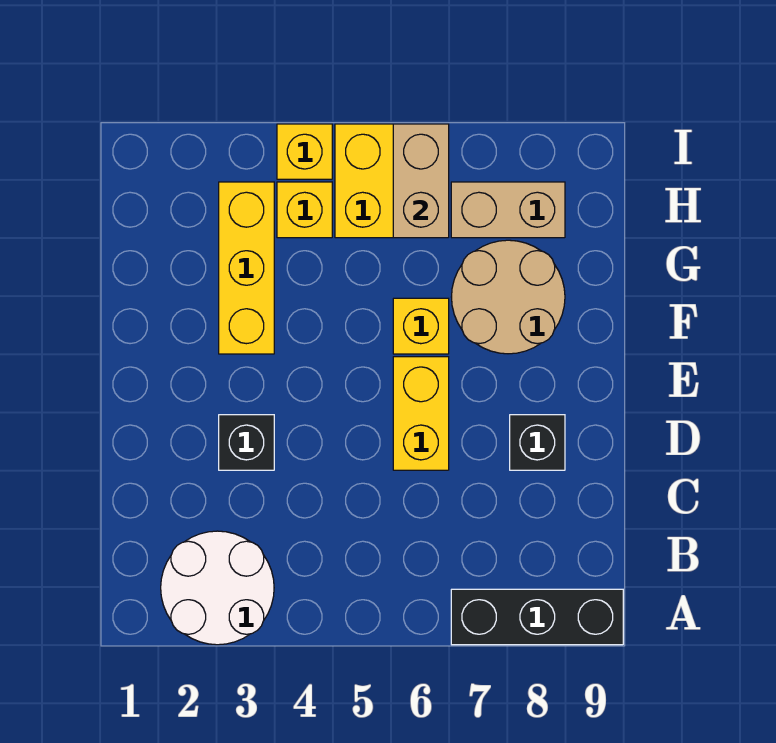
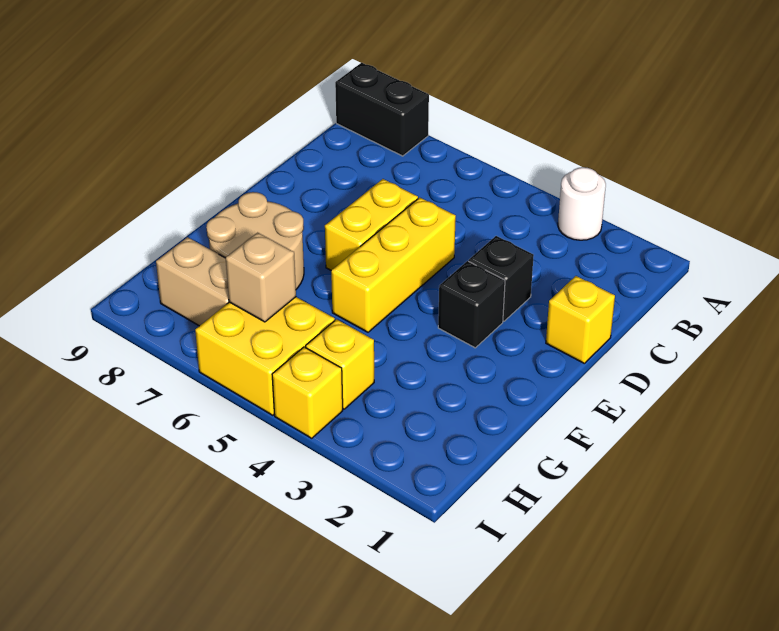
white round brick A2:B3 level 1 -> white round brick A3 level 1
black brick A7:A9 level 1 -> black brick A8:A9 level 1
black brick D8 level 1 -> black brick E3 level 1
yellow brick F3:H3 level 1 -> yellow brick D5:F5 level 1
yellow brick F6 level 1 -> yellow brick D1 level 1
tan brick H6:I6 level 2 -> tan brick H6 level 2

